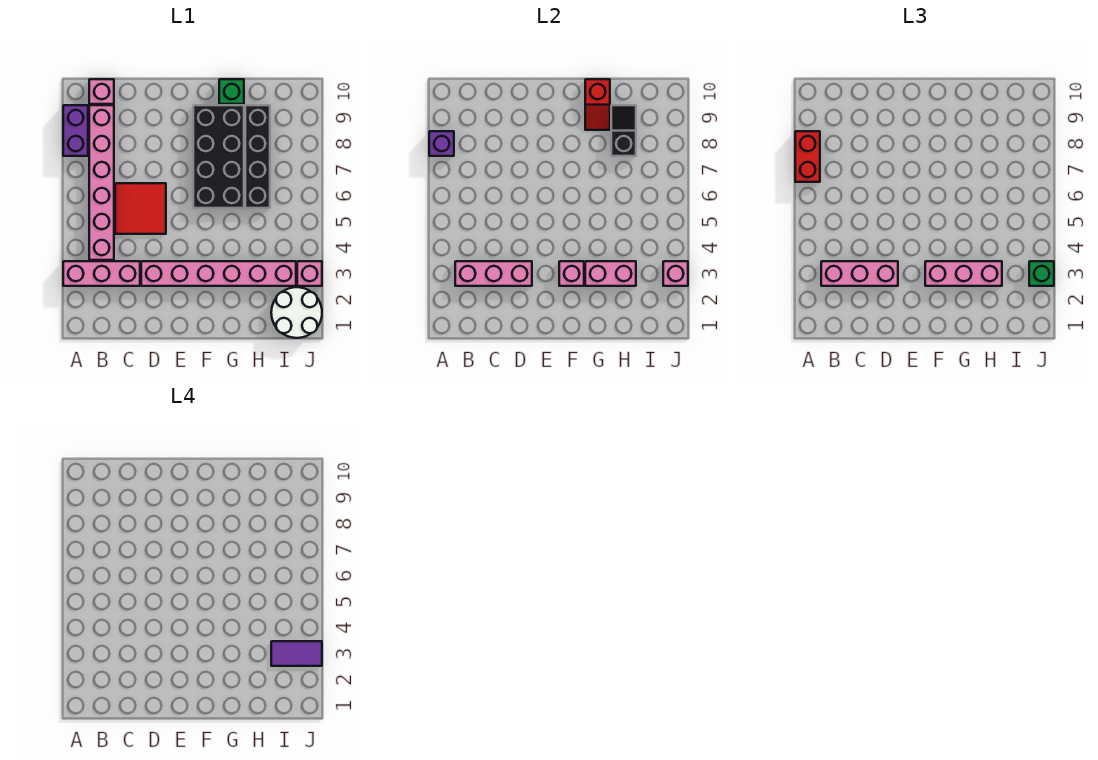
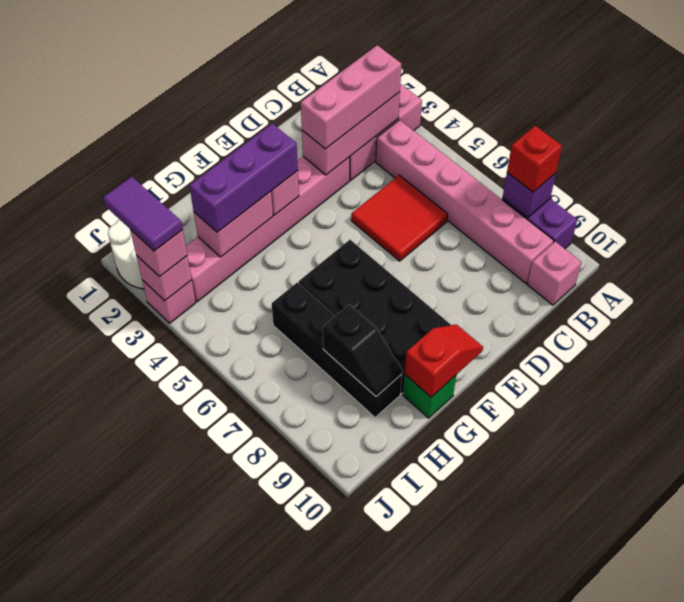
red brick A7:A8 level 3 -> red brick A8 level 3
pink brick F3:H3 level 3 -> purple brick F3:H3 level 3
red slope G9:G10 level 2 top 10 -> red slope F10:G10 level 2 top G
purple tile I3:J3 level 4 -> purple tile J2:J3 level 4
green brick J3 level 3 -> pink brick J3 level 3

